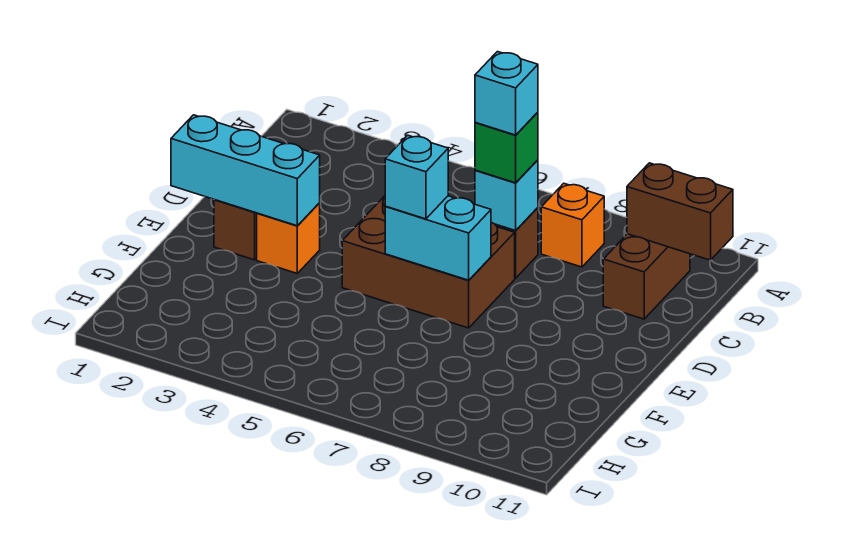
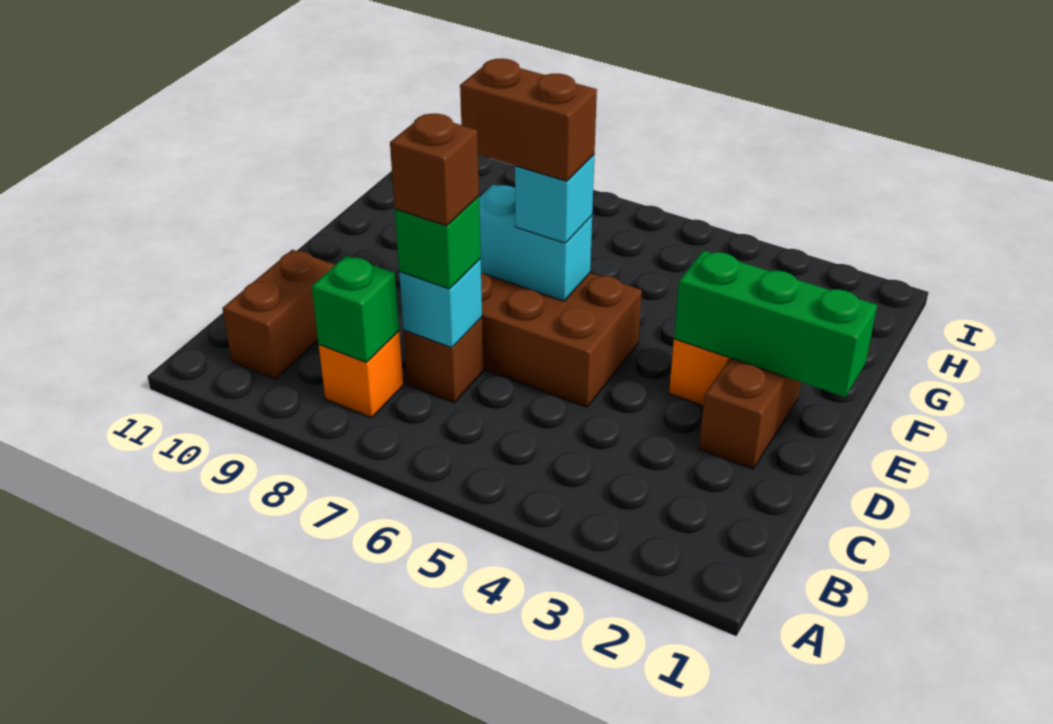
none -> green brick B8 level 2
brown brick B10:B11 level 2 -> brown brick E6:E7 level 4
cyan brick C7 level 4 -> brown brick C7 level 4
cyan brick E1:E3 level 2 -> green brick E1:E3 level 2

